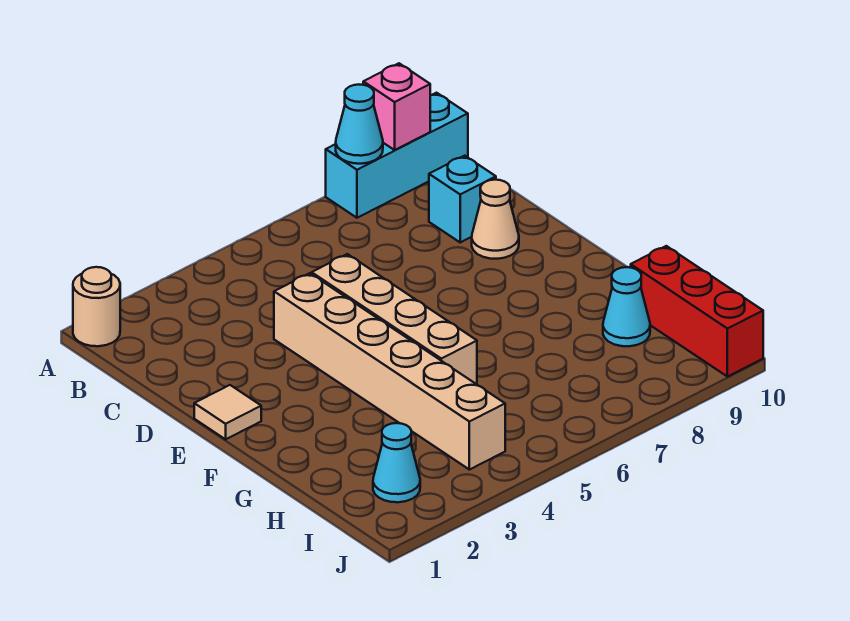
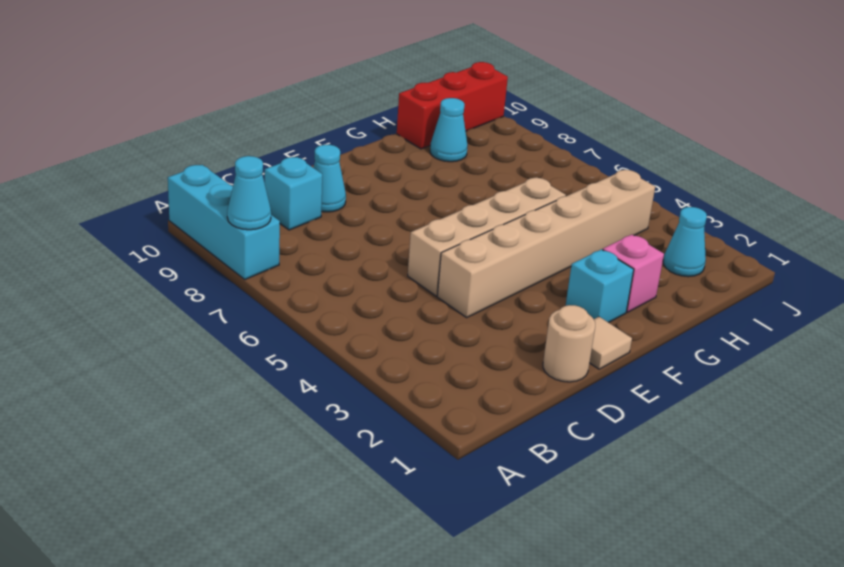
tan round brick A1 level 1 -> tan round brick D1 level 1
pink brick A9 level 2 -> pink brick G2 level 1
tan cone D9 level 1 -> cyan cone D9 level 1
none -> cyan brick F2 level 1

